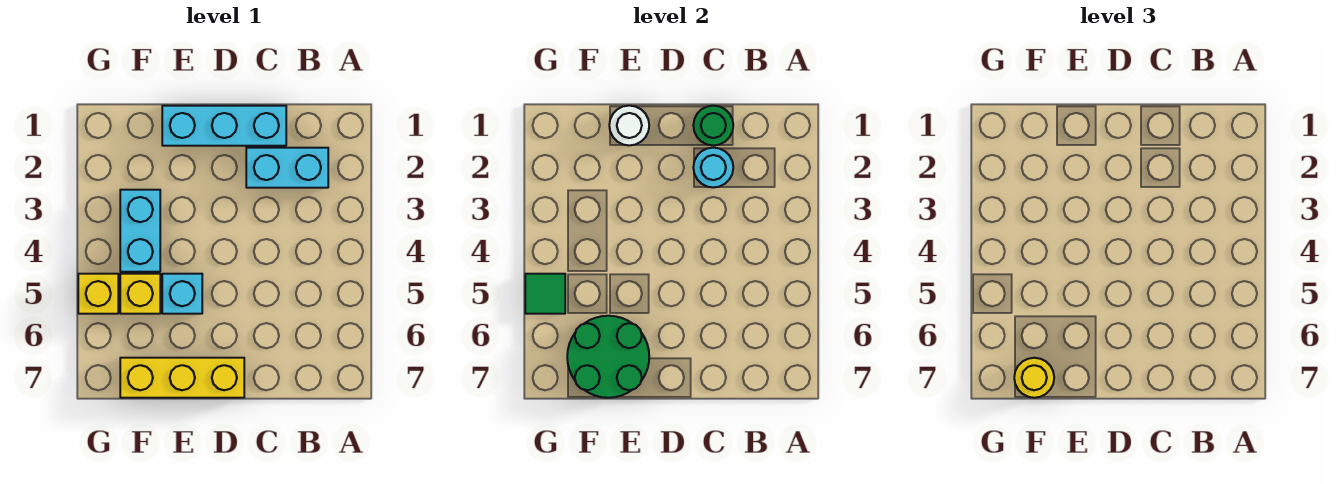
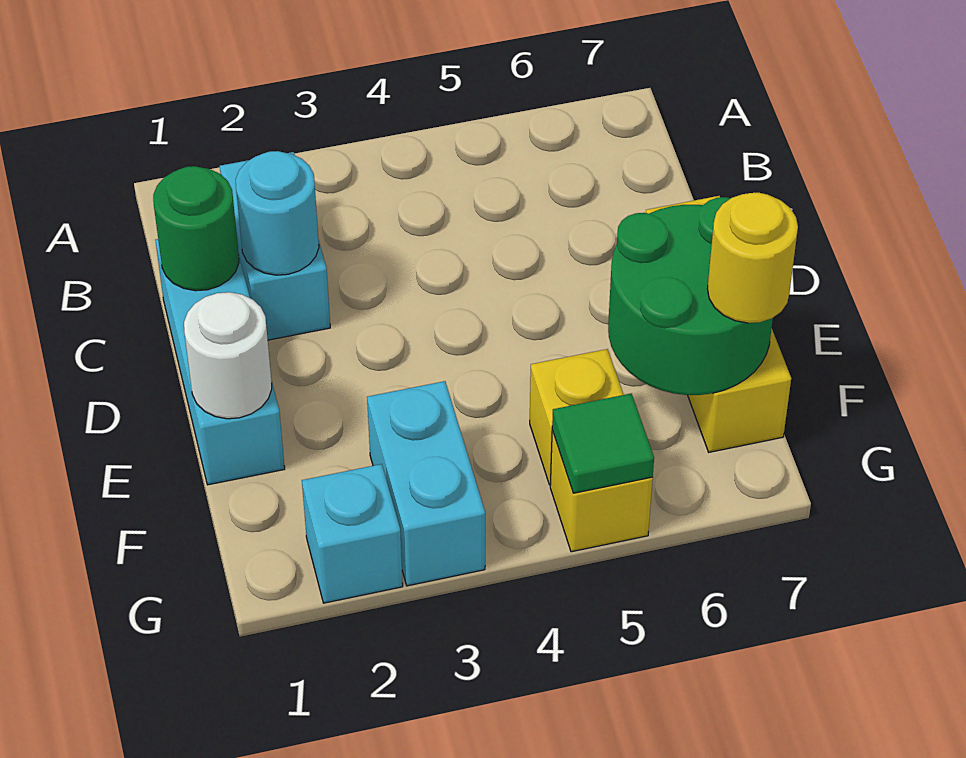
cyan brick E5 level 1 -> cyan brick G2 level 1
cyan brick F3:F4 level 1 -> cyan brick F3:G3 level 1

